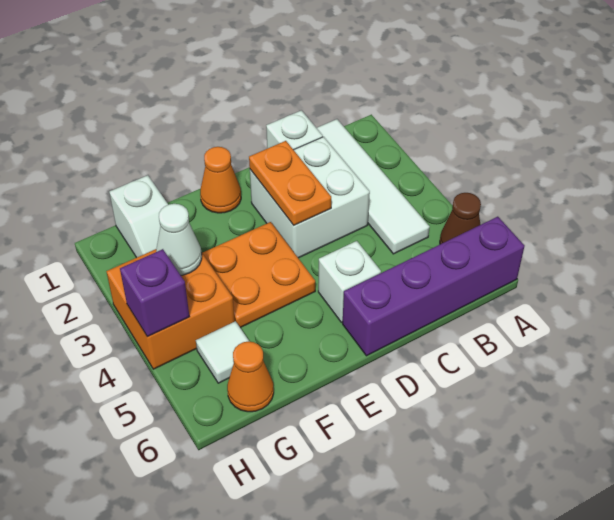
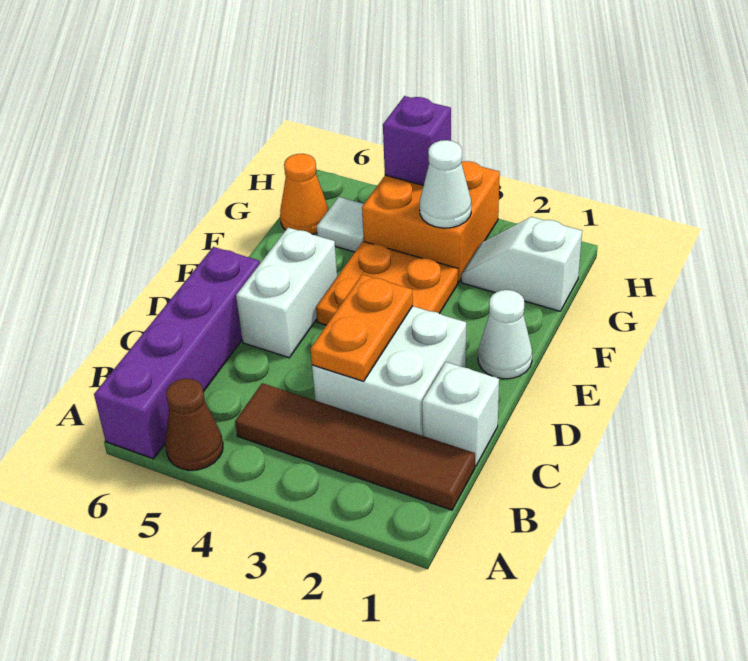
white tile B1:B4 level 1 -> brown tile B1:B4 level 1
orange plate D2:D3 level 2 -> orange plate C3:D3 level 2
white brick D5 level 1 -> white brick D5:E5 level 1
orange cone E1 level 1 -> white cone E1 level 1

